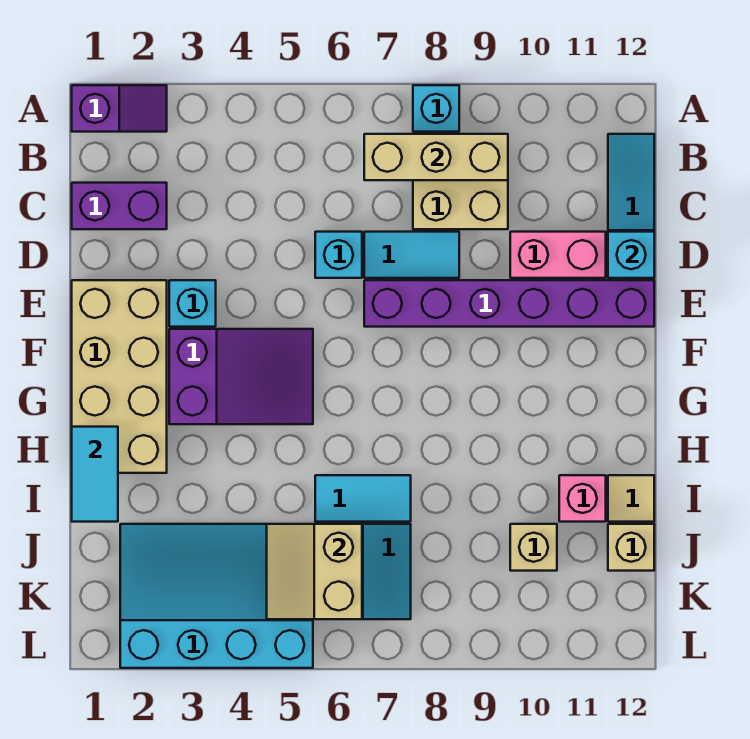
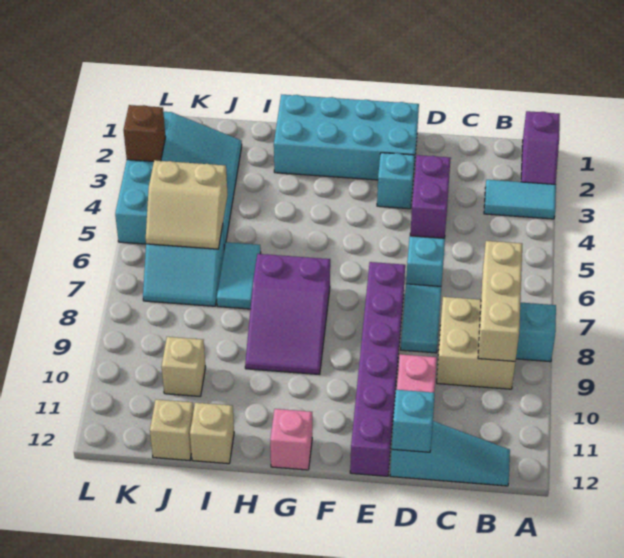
purple brick C1:C2 level 1 -> purple brick D3:D4 level 1
tan brick E1:H2 level 1 -> cyan brick E1:H2 level 1
purple slope F3:G5 level 1 top 3 -> purple slope G7:H9 level 1 top 7
cyan tile H1:I1 level 2 -> cyan tile A3:B3 level 1
pink brick I11 level 1 -> pink brick G12 level 1
tan tile I12 level 1 -> tan brick I12 level 1
tan slope J5:K6 level 2 top 6 -> tan slope J5:K6 level 2 top 5
none -> brown brick L3 level 2

